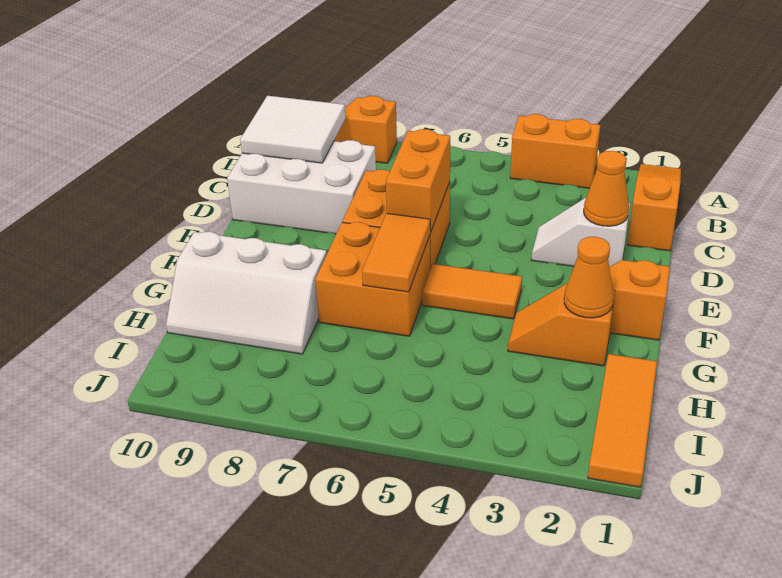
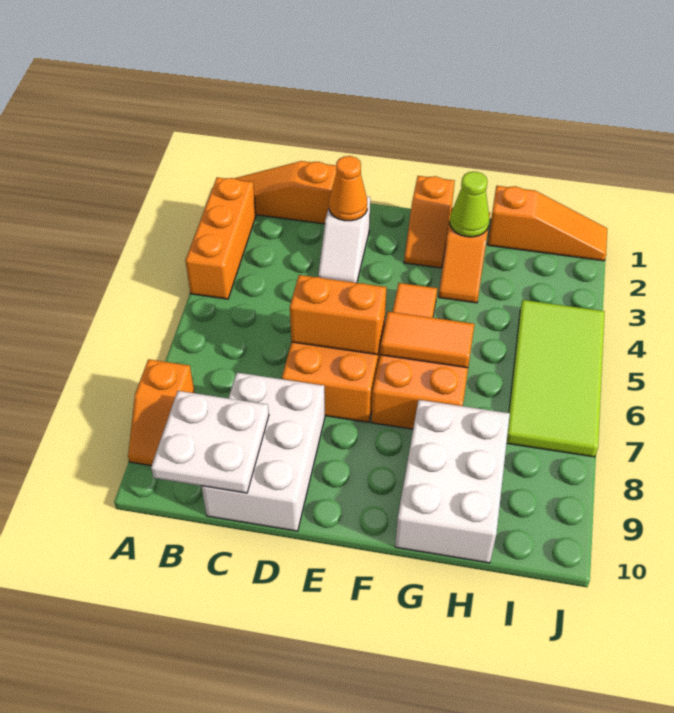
orange brick A3:A4 level 1 -> orange brick A2:A4 level 1
white tile B9:C10 level 2 -> white plate B9:C10 level 2
orange cone G2 level 2 -> lime cone G2 level 2
white slope G8:H10 level 1 top G -> white brick G8:H10 level 1
orange tile H1:J1 level 1 -> orange slope H1:J1 level 1 top H
none -> lime tile I4:J7 level 1

